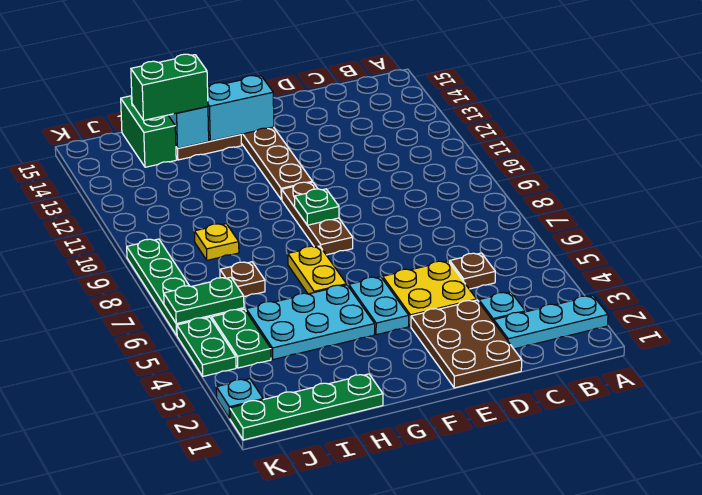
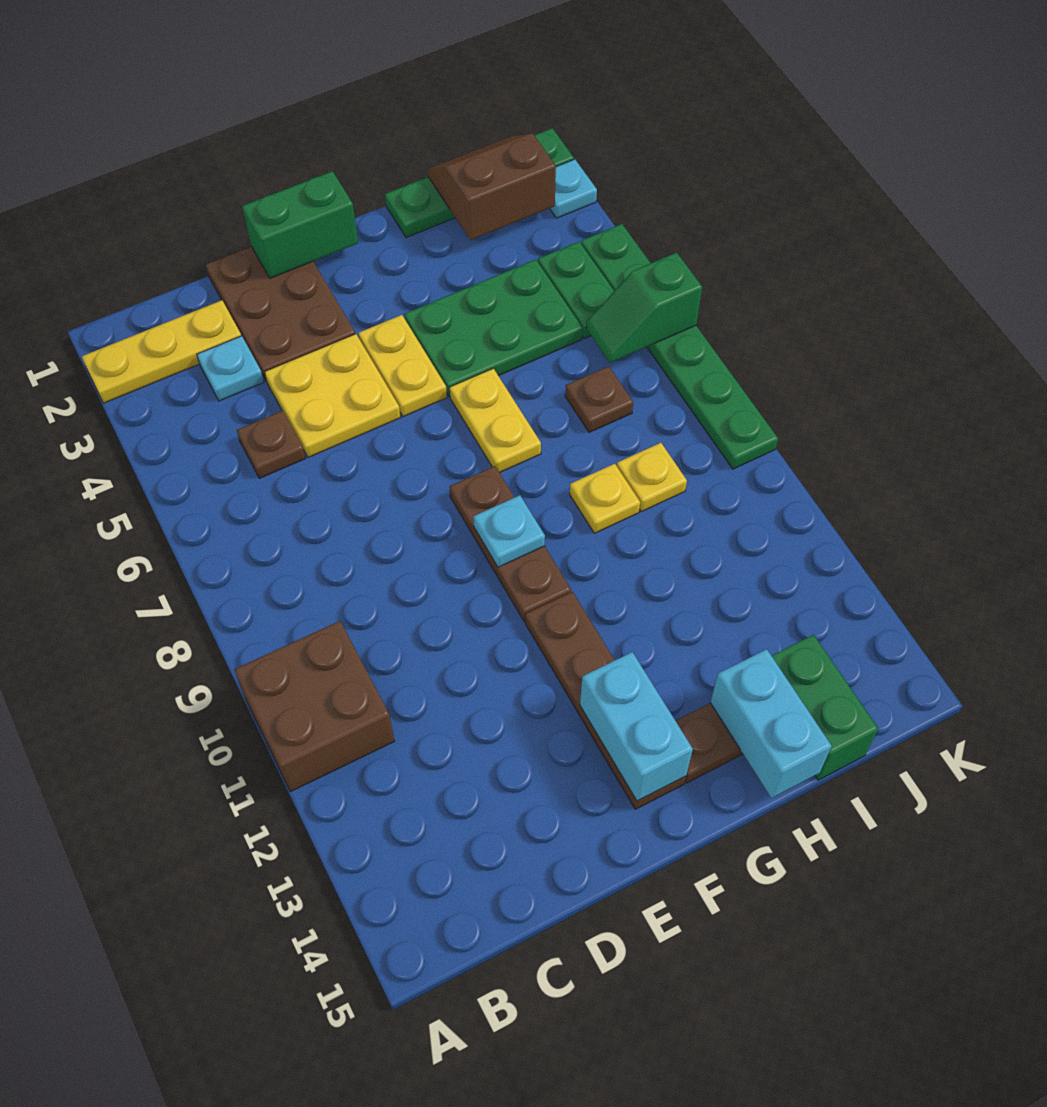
cyan plate A2:C2 level 1 -> yellow plate A2:C2 level 1
none -> brown brick A10:B11 level 1
cyan plate F4:F5 level 1 -> yellow plate F4:F5 level 1
green plate F9 level 2 -> cyan plate F9 level 2
cyan brick F14:G14 level 2 -> cyan brick F13:F14 level 2
cyan plate G4:I5 level 1 -> green plate G4:I5 level 1
none -> yellow plate H9 level 1
green brick H14:I14 level 3 -> green brick E1:F1 level 2
none -> brown slope I1:J2 level 2 top 2
green plate J6:K6 level 2 -> green slope J6:K6 level 2 top K

